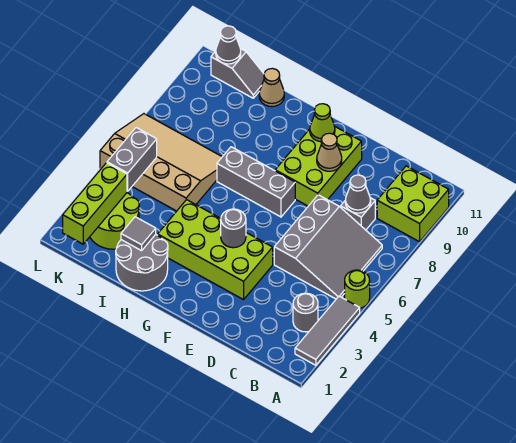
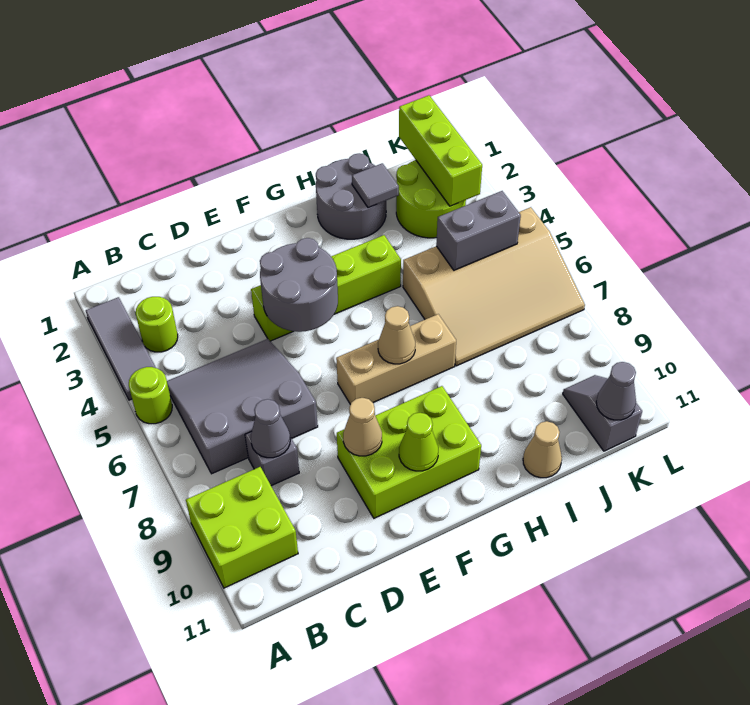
grey round brick B3 level 1 -> lime round brick B3 level 1
grey slope B5:D7 level 1 top D -> grey slope B5:D7 level 1 top 7
lime brick E3:H4 level 1 -> lime brick E4:H4 level 1
lime brick E8:F10 level 1 -> lime brick E9:G10 level 1
grey round brick F4 level 2 -> grey round brick E4:F5 level 2
grey brick F7:H7 level 1 -> tan brick F7:H7 level 1
none -> tan cone G7 level 2
grey slope J11:K11 level 1 top K -> grey slope K10:K11 level 1 top 11
grey brick K4:K5 level 2 -> grey brick J5:K5 level 2

